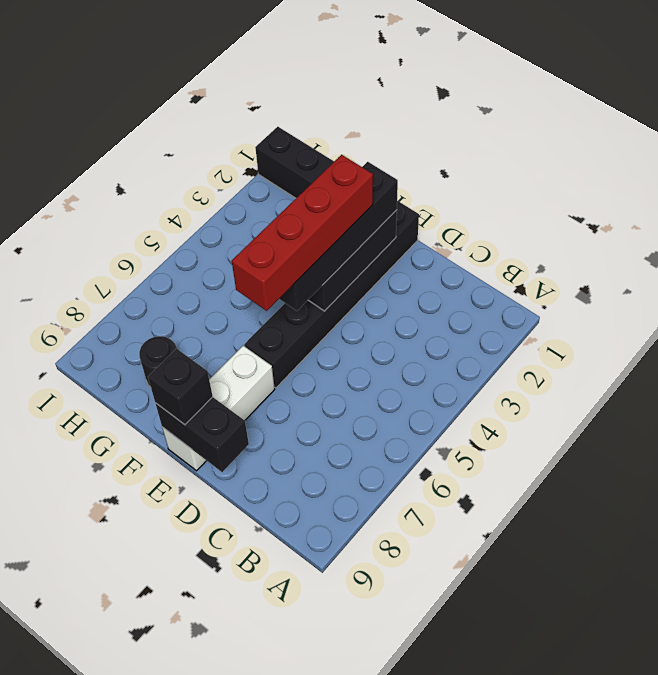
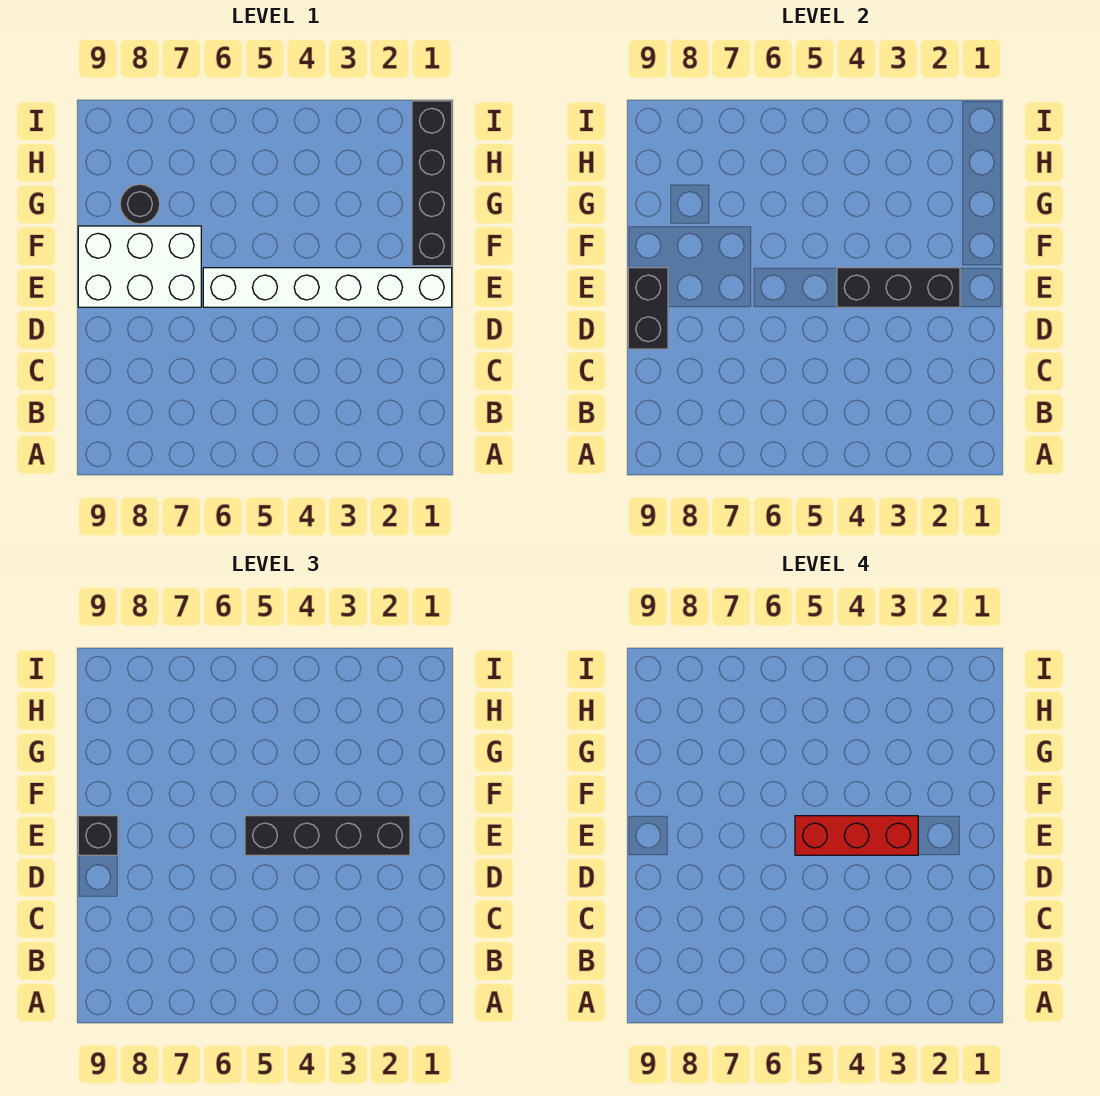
black brick E1:E6 level 1 -> white brick E1:E6 level 1
red brick E3:E6 level 4 -> red brick E3:E5 level 4
white brick E7:E9 level 1 -> white brick E7:F9 level 1

